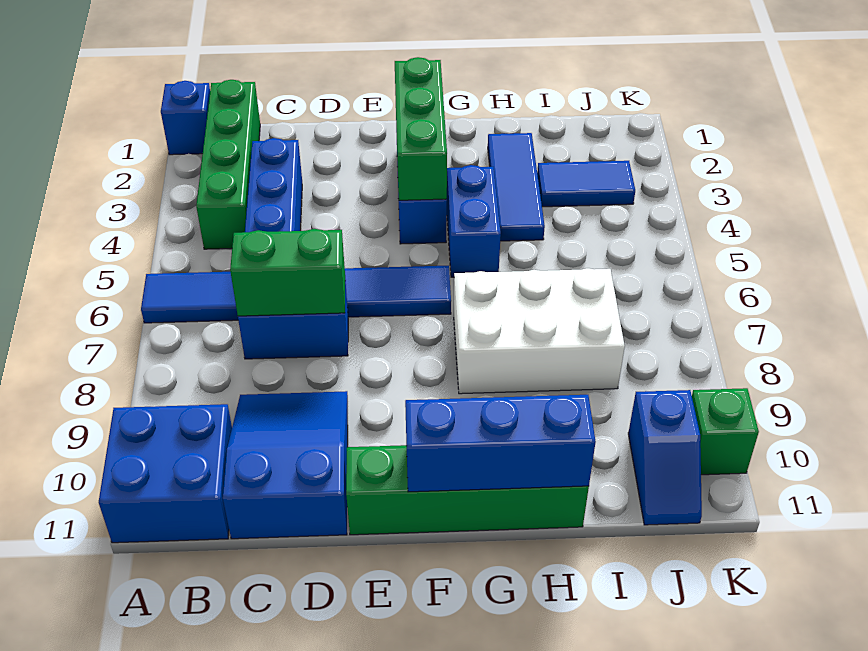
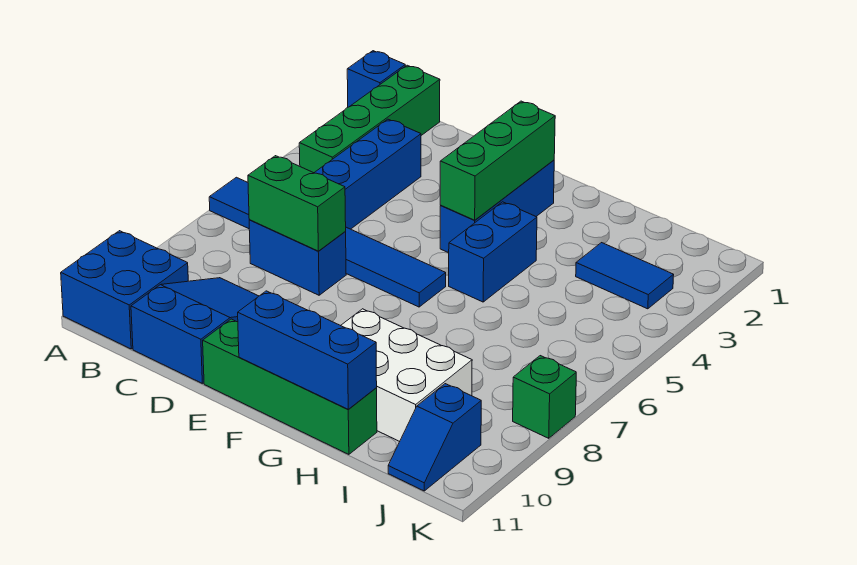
white brick G7:I8 level 1 -> white brick G9:I10 level 1
blue tile H2:H4 level 1 -> none
green brick K10 level 1 -> green brick K8 level 1

